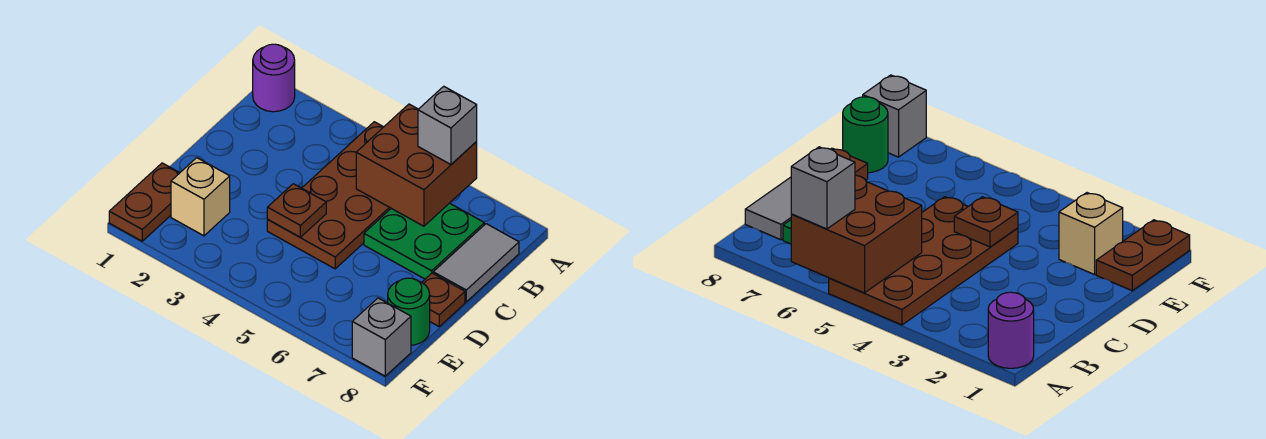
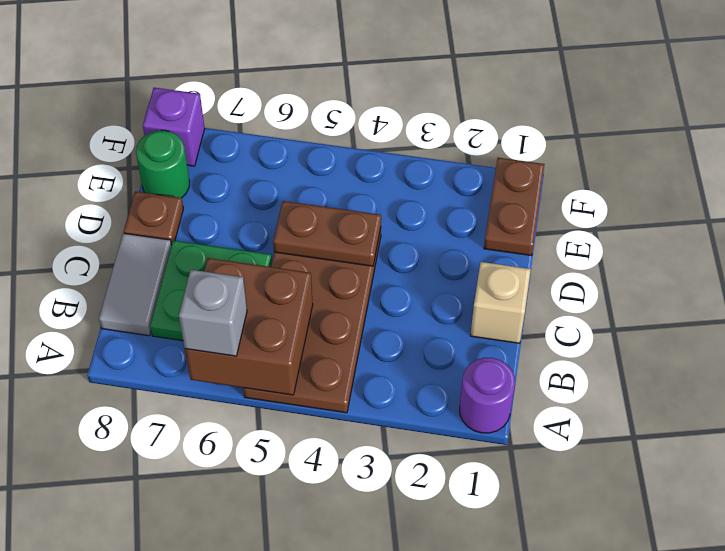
brown plate D4 level 2 -> brown plate D4:D5 level 2
tan brick E2 level 1 -> tan brick C1 level 1
grey brick F8 level 1 -> purple brick F8 level 1

